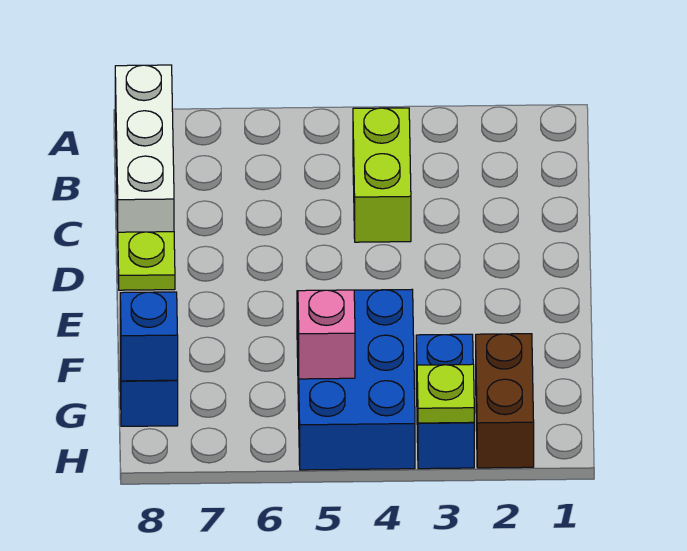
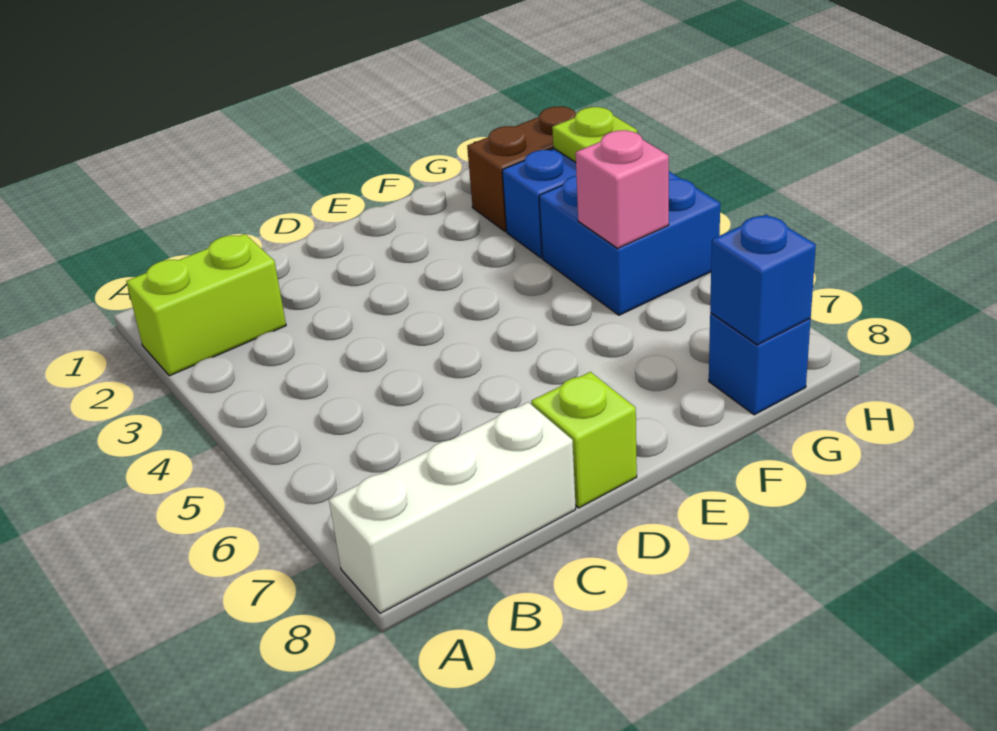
lime brick B4:C4 level 1 -> lime brick A2:B2 level 1
lime plate D8 level 1 -> lime brick D8 level 1
blue brick F4:H5 level 1 -> blue brick G4:H5 level 1

